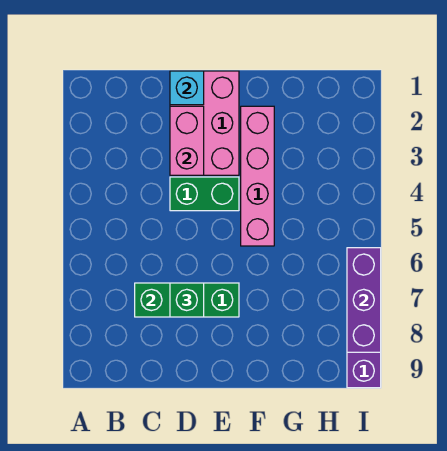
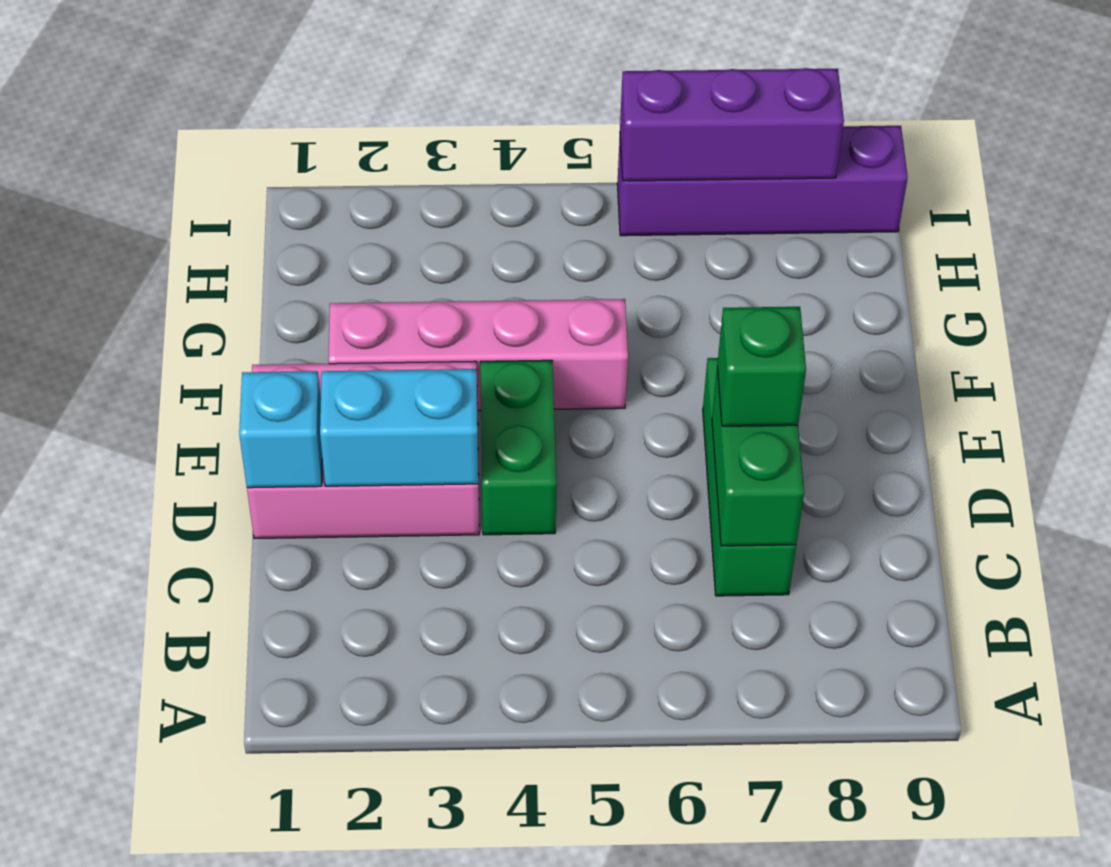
pink brick D2:D3 level 2 -> cyan brick D2:D3 level 2

